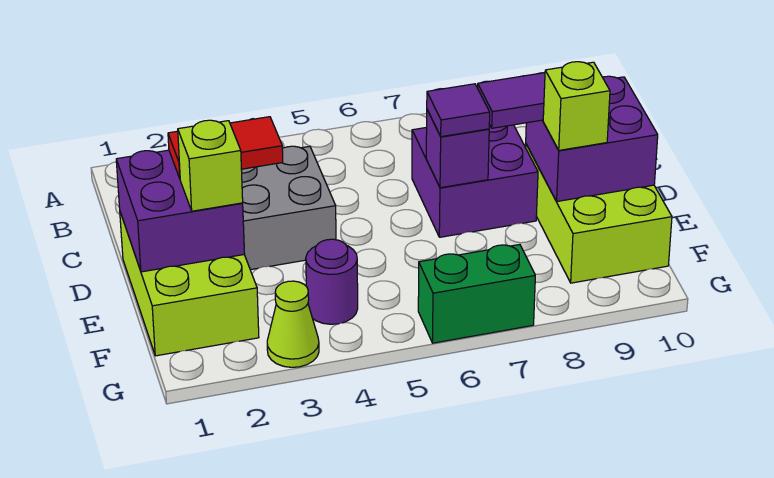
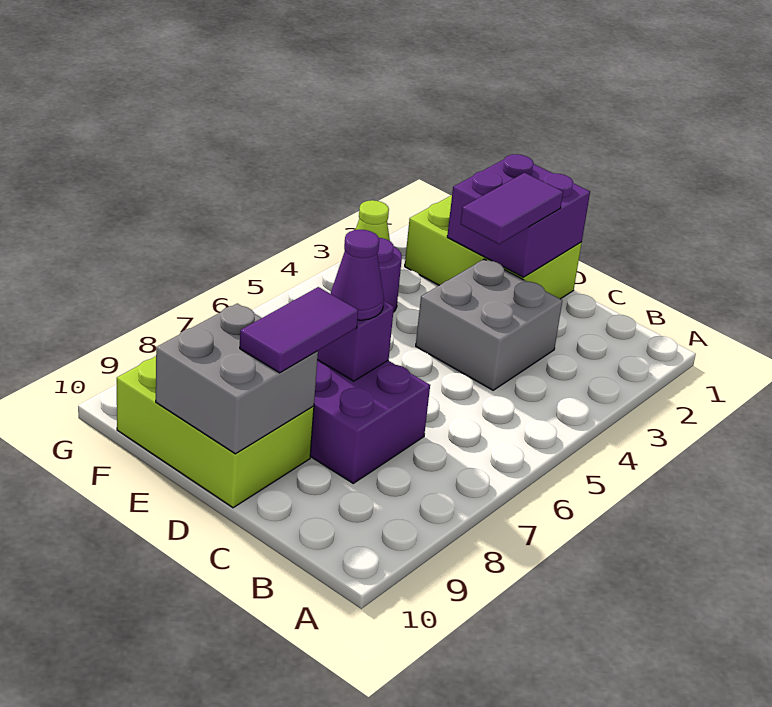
red tile D2:D3 level 3 -> purple tile D2:D3 level 3
purple tile D7 level 3 -> purple cone D7 level 3
purple brick D9:E10 level 2 -> grey brick D9:E10 level 2
lime brick E2 level 3 -> none
lime brick E9 level 3 -> none
green brick G6:G7 level 1 -> none

